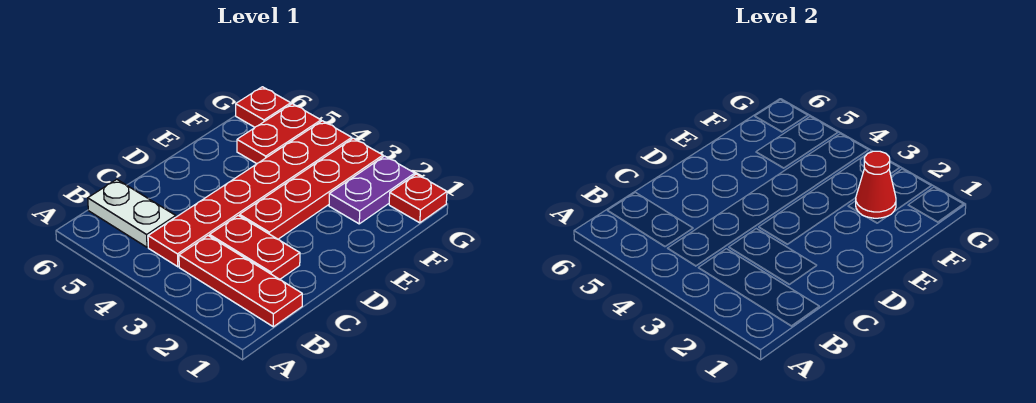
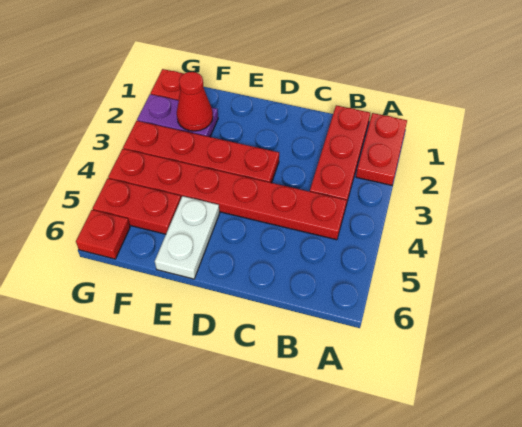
white plate B5:B6 level 1 -> white plate E5:E6 level 1
red plate C2:C3 level 1 -> red plate A1:A2 level 1

